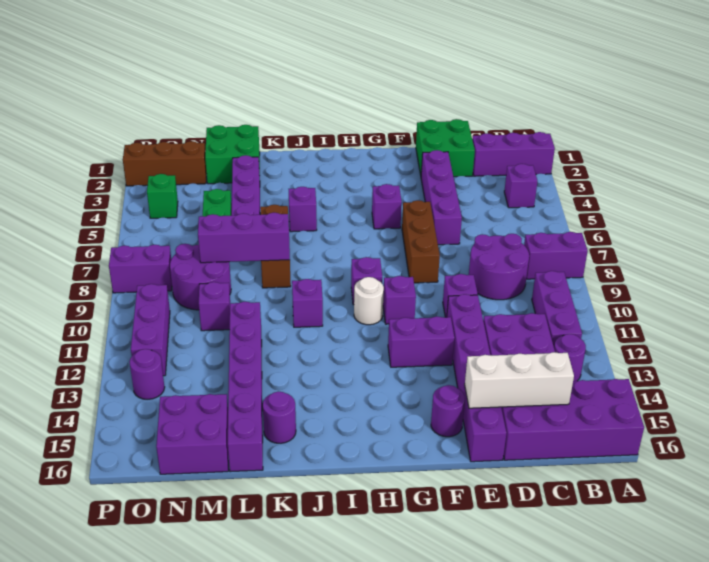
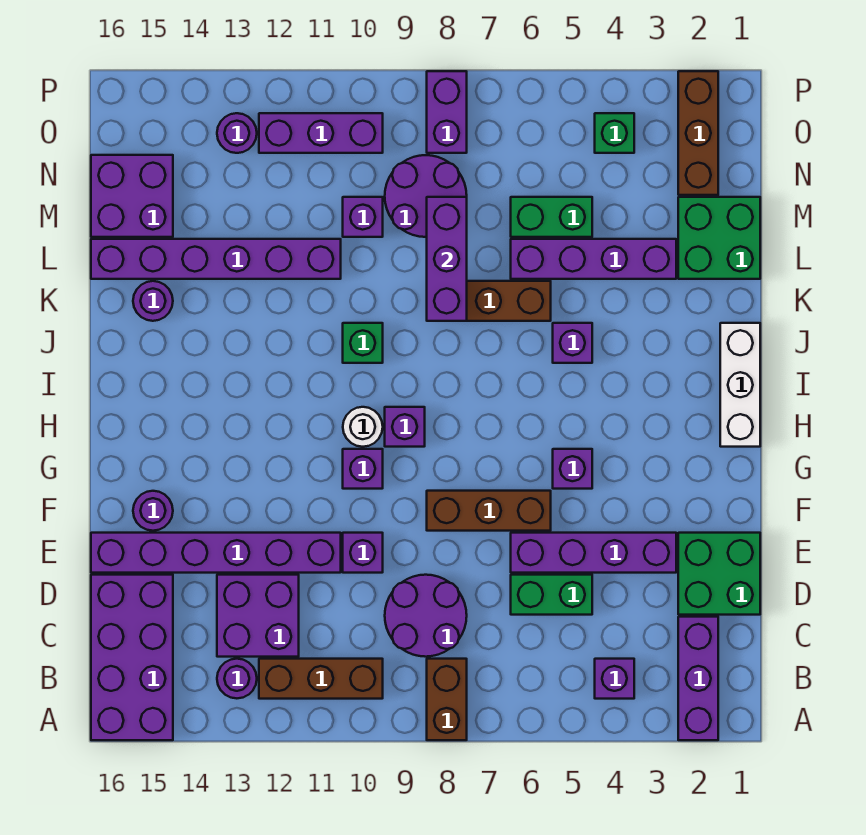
purple brick A8:B8 level 1 -> brown brick A8:B8 level 1
purple brick B10:B12 level 1 -> brown brick B10:B12 level 1
white brick C15:E15 level 2 -> white brick H1:J1 level 1
none -> green brick D5:D6 level 1
purple brick F12:G12 level 1 -> none
purple brick J10 level 1 -> green brick J10 level 1

